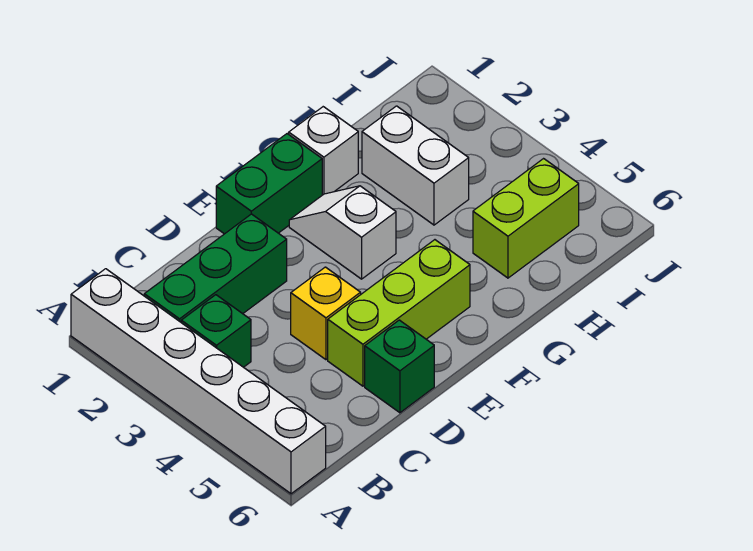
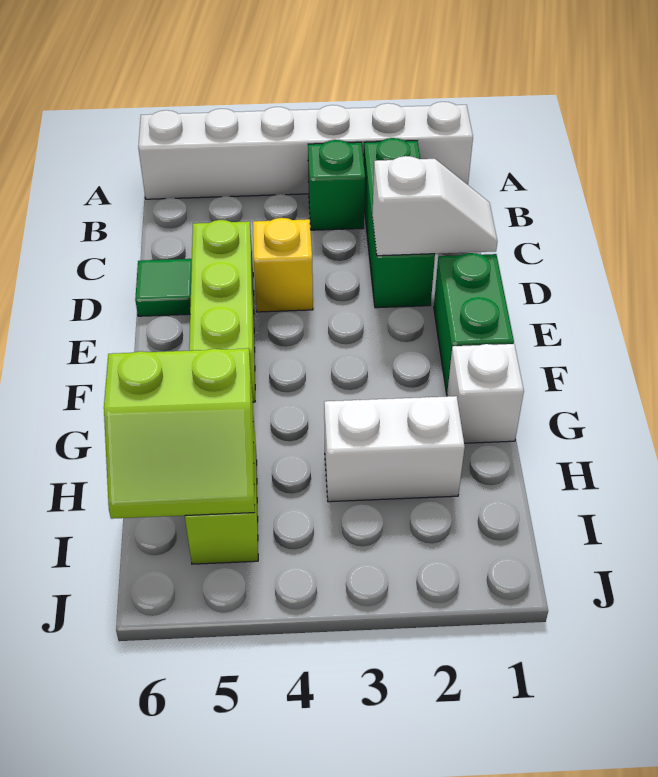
green brick D6 level 1 -> green tile D6 level 1
white slope F2:F3 level 1 top 3 -> white slope D1:D2 level 2 top 2
none -> lime slope H5:I6 level 2 top H

